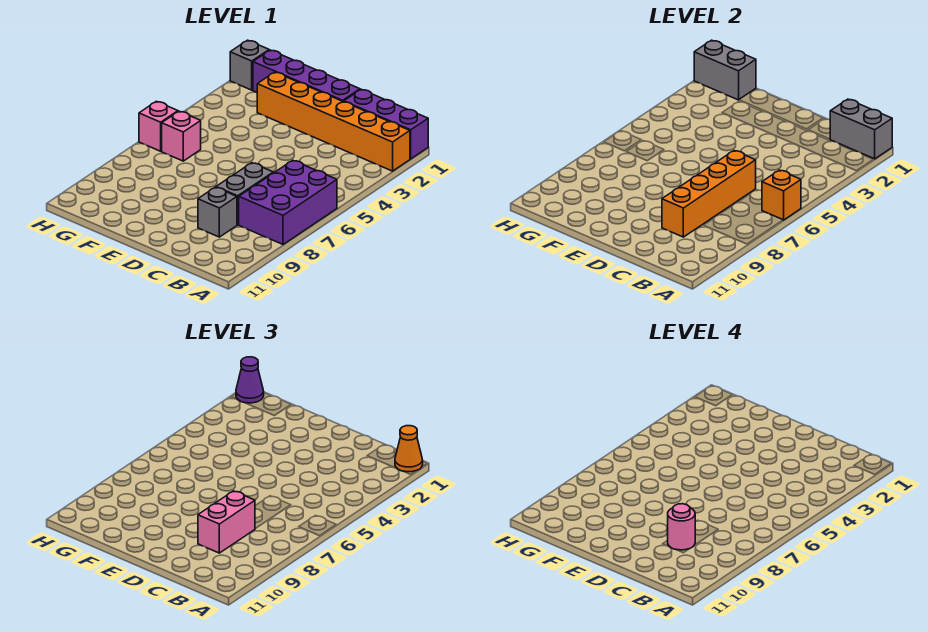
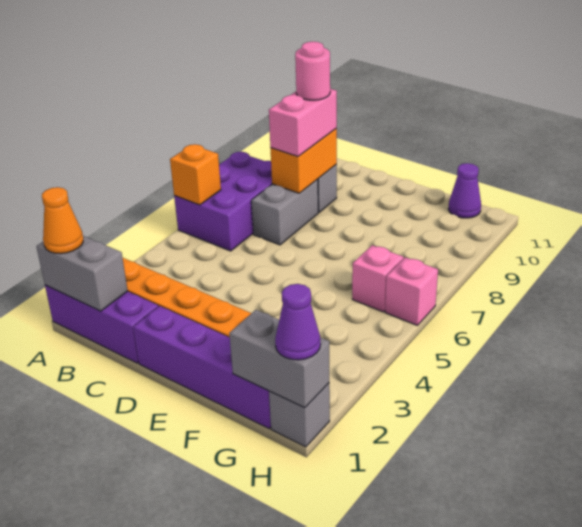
orange brick C6:C9 level 2 -> orange brick C8:C9 level 2
none -> purple cone G11 level 1

